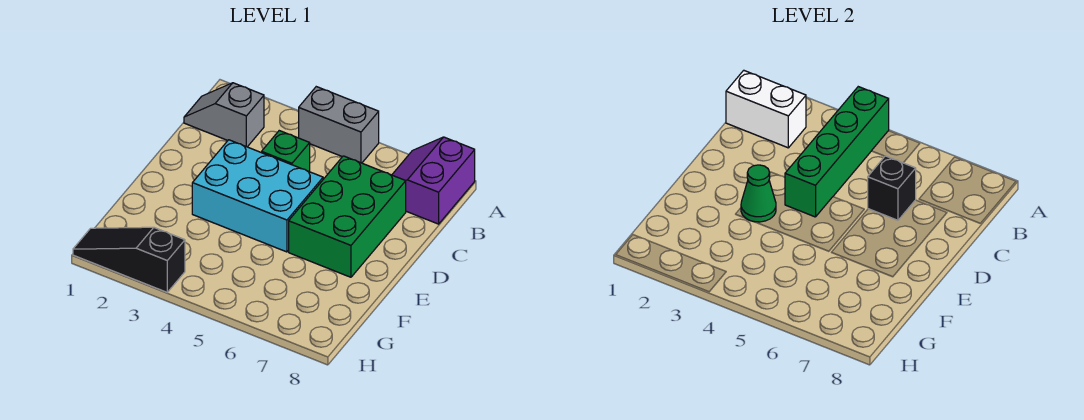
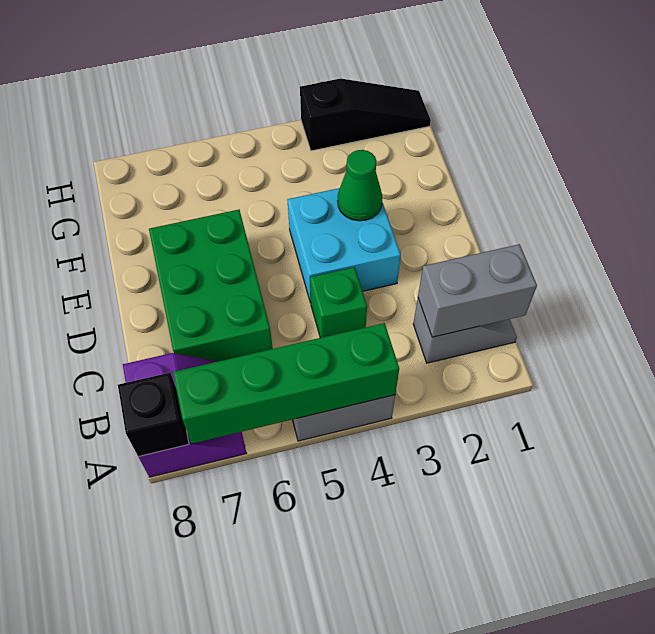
green brick A4:D4 level 2 -> green brick A4:A7 level 2
white brick B1:B2 level 2 -> grey brick B1:B2 level 2
black brick C6 level 2 -> black brick A8 level 2
cyan brick D3:E5 level 1 -> cyan brick D3:E4 level 1

